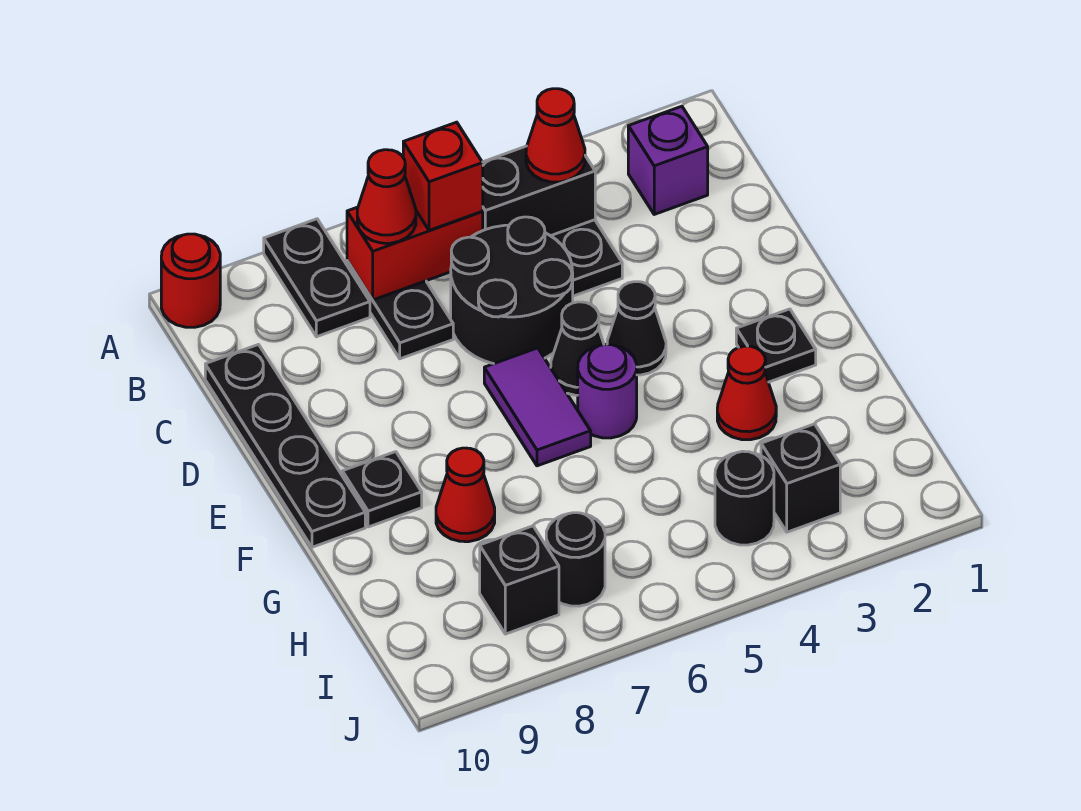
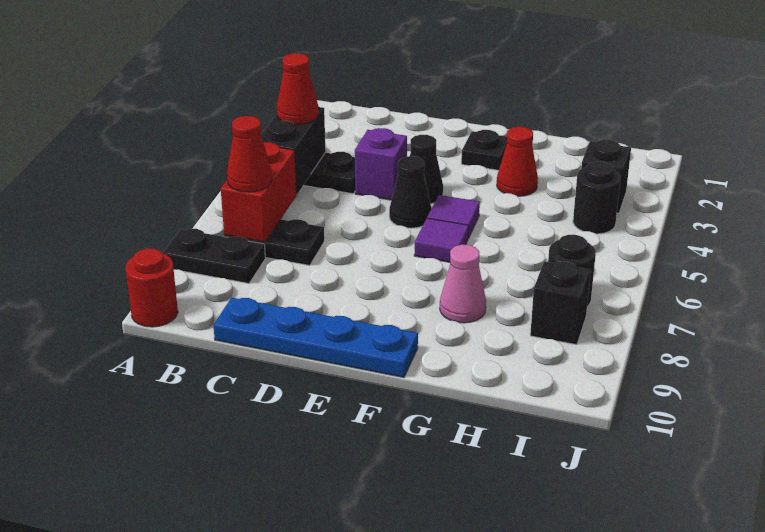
purple brick B2 level 1 -> purple brick D4 level 1
red brick B6 level 3 -> none
black round brick C5:D6 level 1 -> none
black plate C10:F10 level 1 -> blue plate C10:F10 level 1
purple tile E6:F6 level 1 -> purple tile F6 level 1
purple round brick F5 level 1 -> purple tile F5 level 1
black plate F9 level 1 -> none
red cone G8 level 1 -> pink cone G8 level 1

